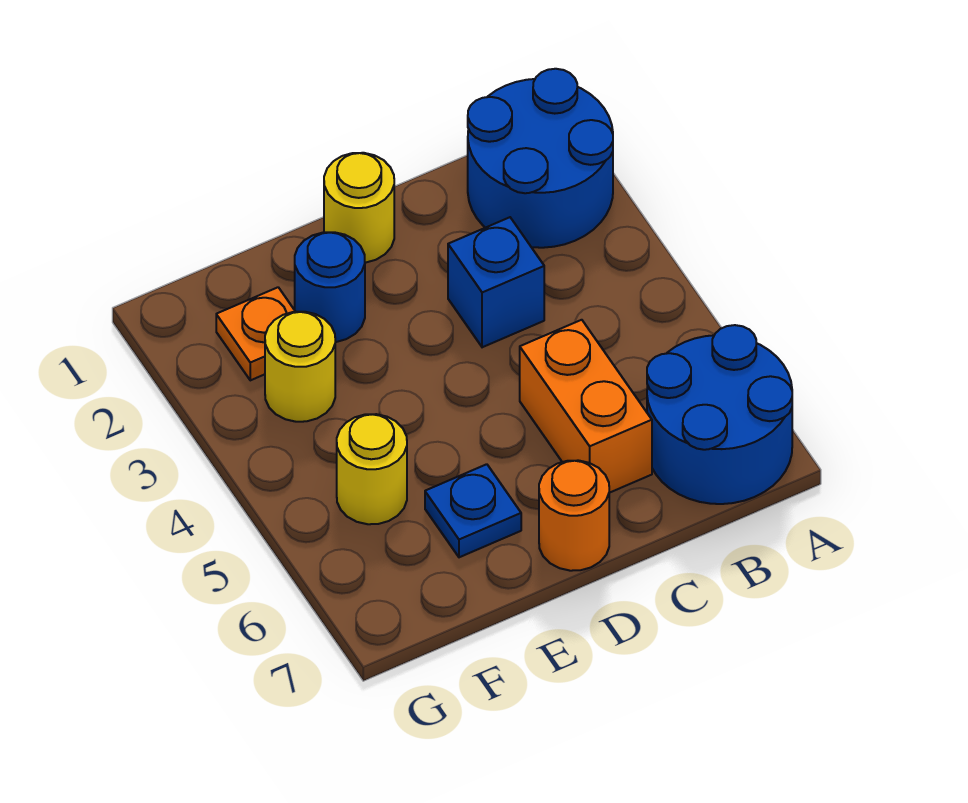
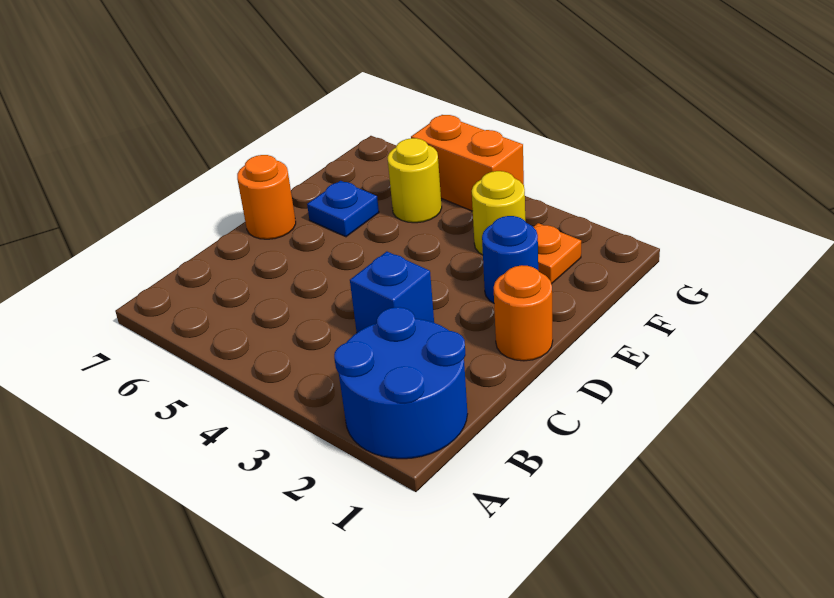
blue round brick A6:B7 level 1 -> none
orange brick C5:C6 level 1 -> orange brick G4:G5 level 1
yellow round brick D1 level 1 -> orange round brick D1 level 1

